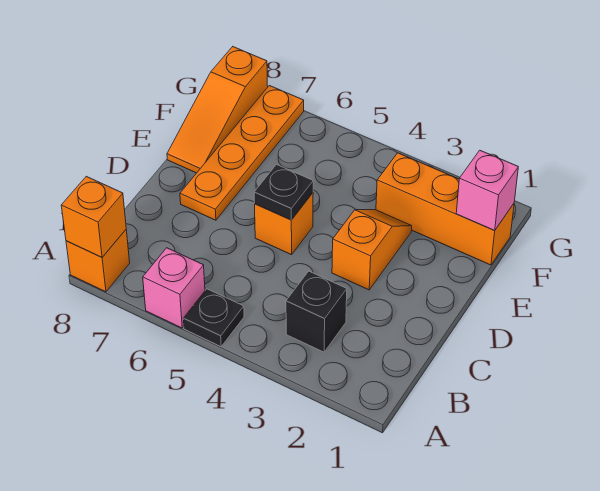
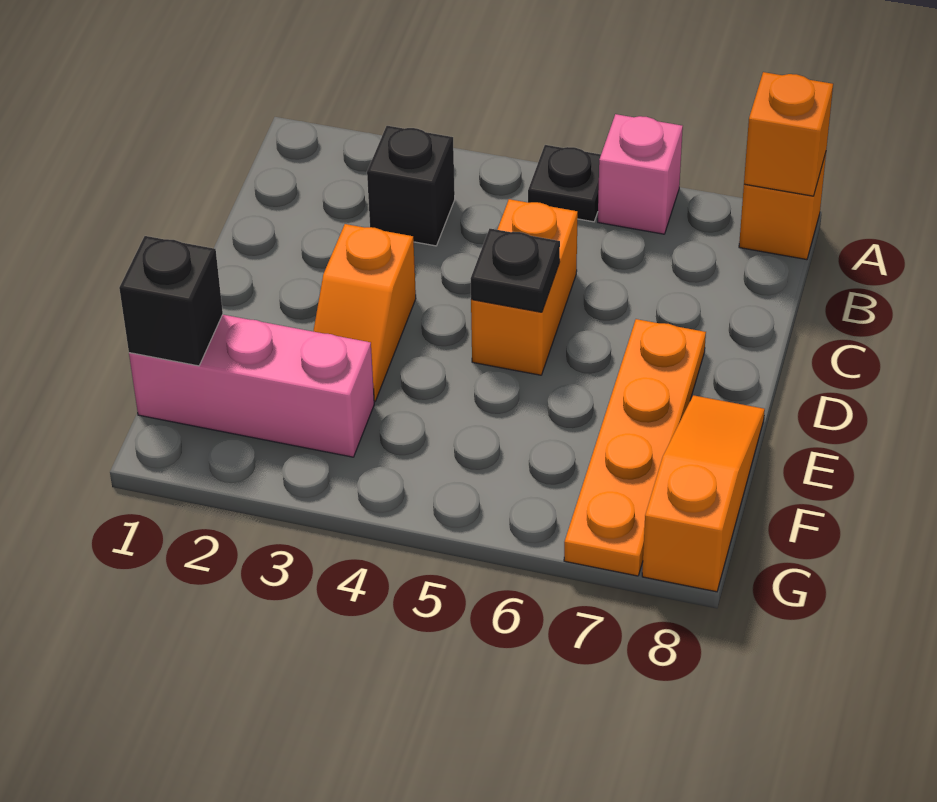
orange brick D5 level 1 -> orange brick C5:D5 level 1
orange brick F1:F3 level 1 -> pink brick F1:F3 level 1
pink brick F1 level 2 -> black brick F1 level 2

